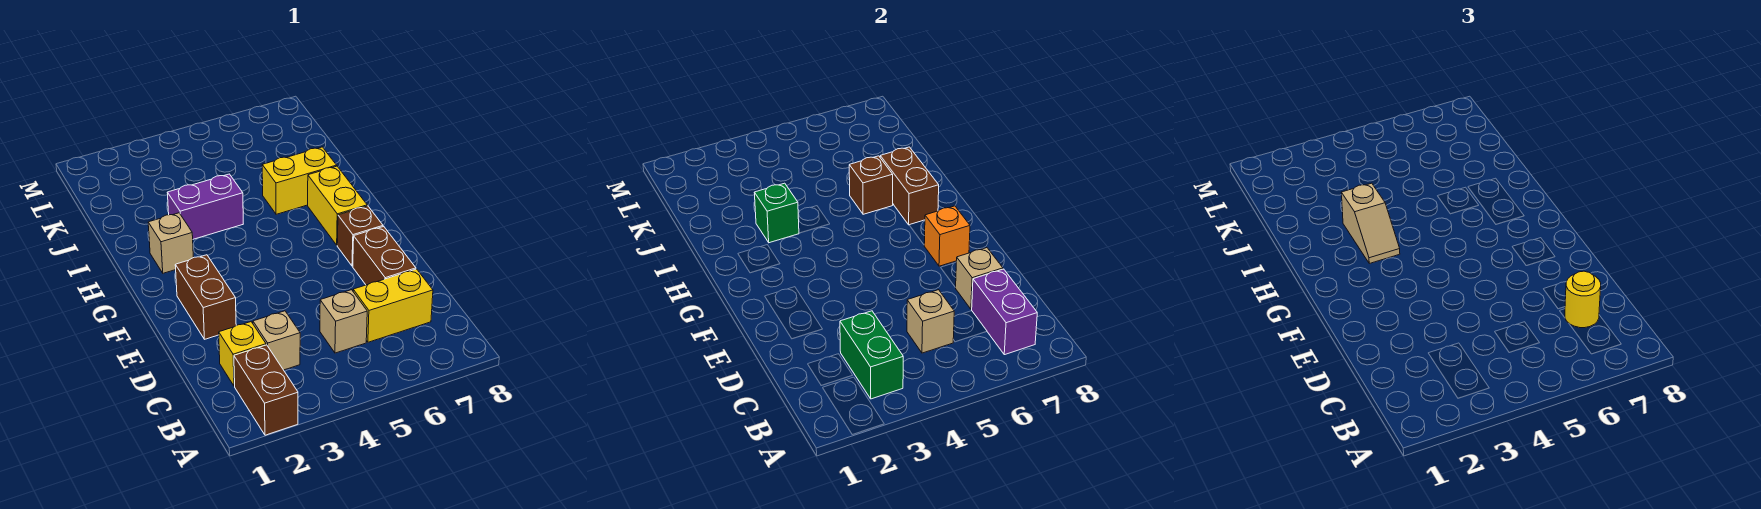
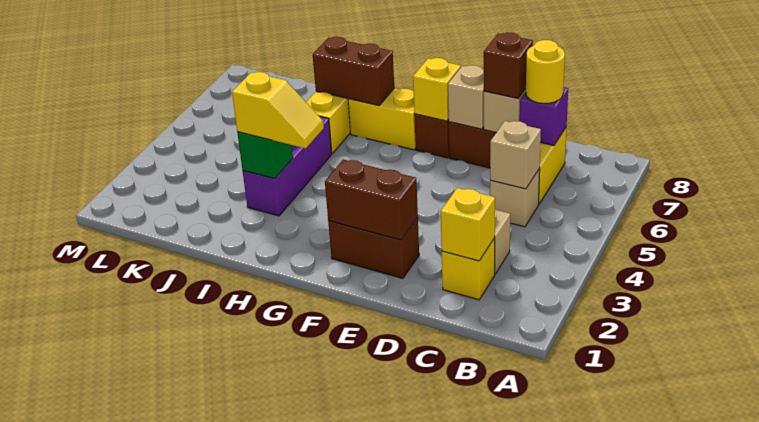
brown brick A2:B2 level 1 -> brown brick E2:F2 level 2
green brick B3:C3 level 2 -> none
purple brick B7:C7 level 2 -> purple brick C7 level 2
none -> yellow brick C2 level 2
orange brick F7 level 2 -> yellow brick F7 level 2
tan brick H2 level 1 -> tan brick E7 level 2
tan slope H3:I3 level 3 top I -> yellow slope H3:I3 level 3 top I
purple brick I3:I4 level 1 -> purple brick I3:I5 level 1
brown brick I6 level 2 -> brown brick D7 level 3

